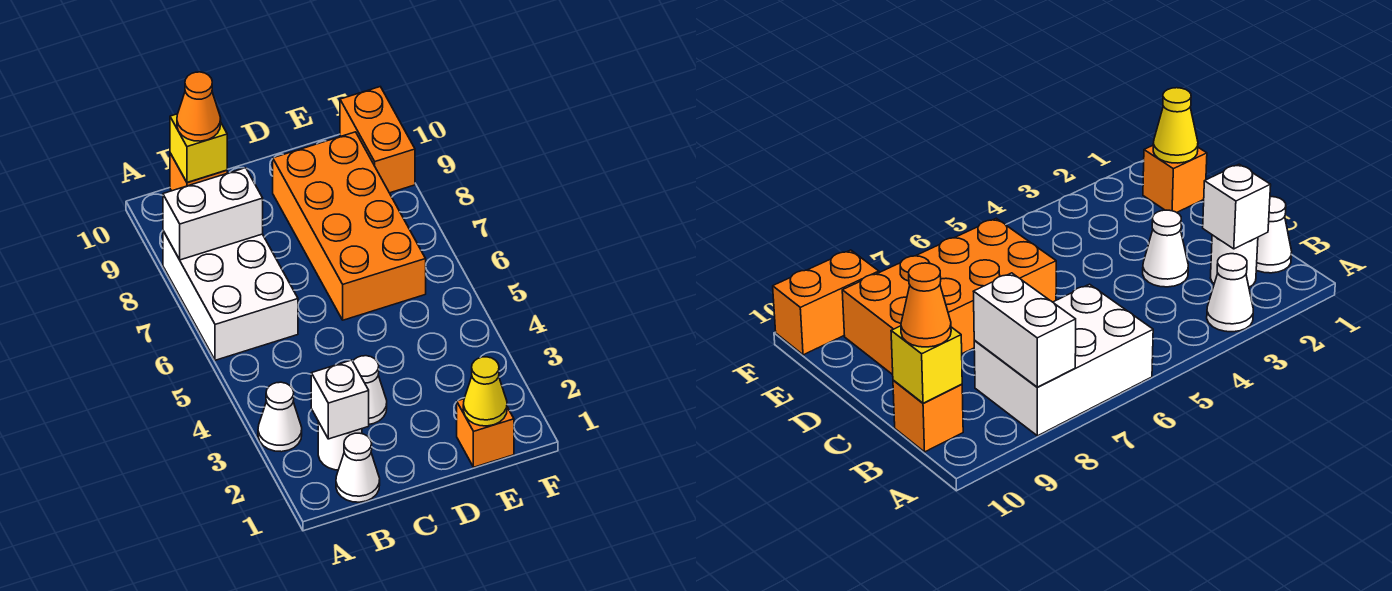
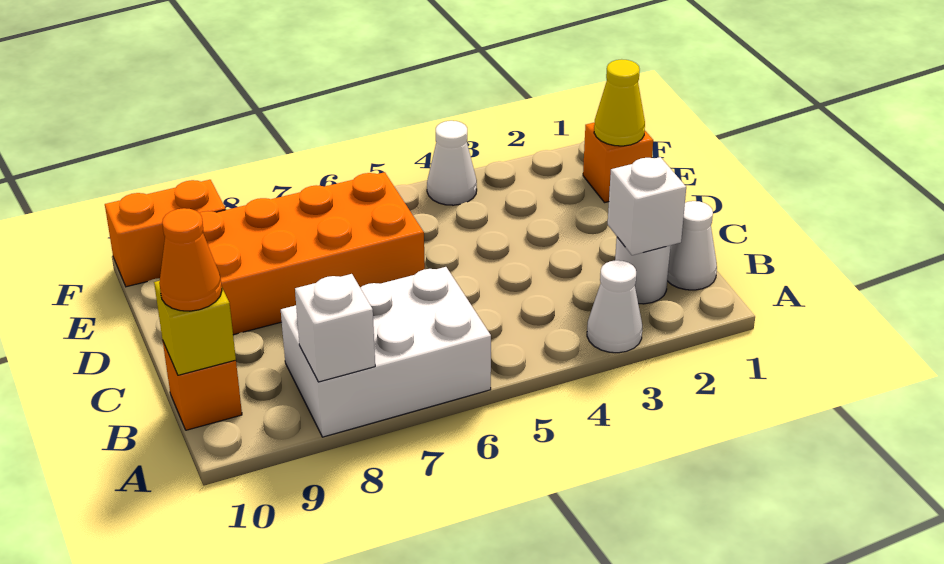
white brick A8:B8 level 2 -> white brick A8 level 2
white cone C3 level 1 -> white cone F4 level 1

